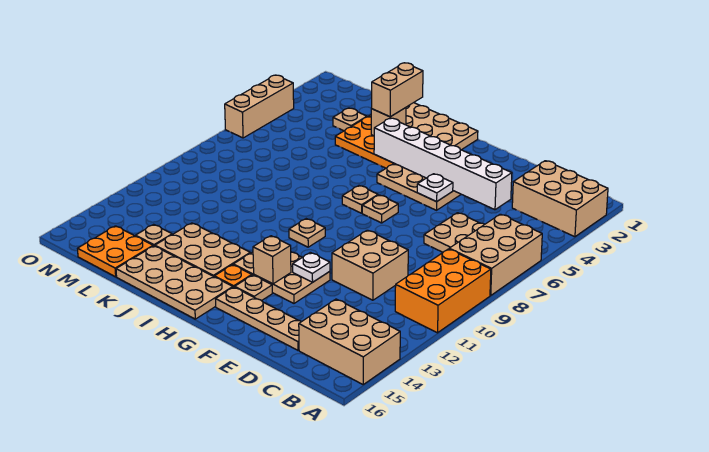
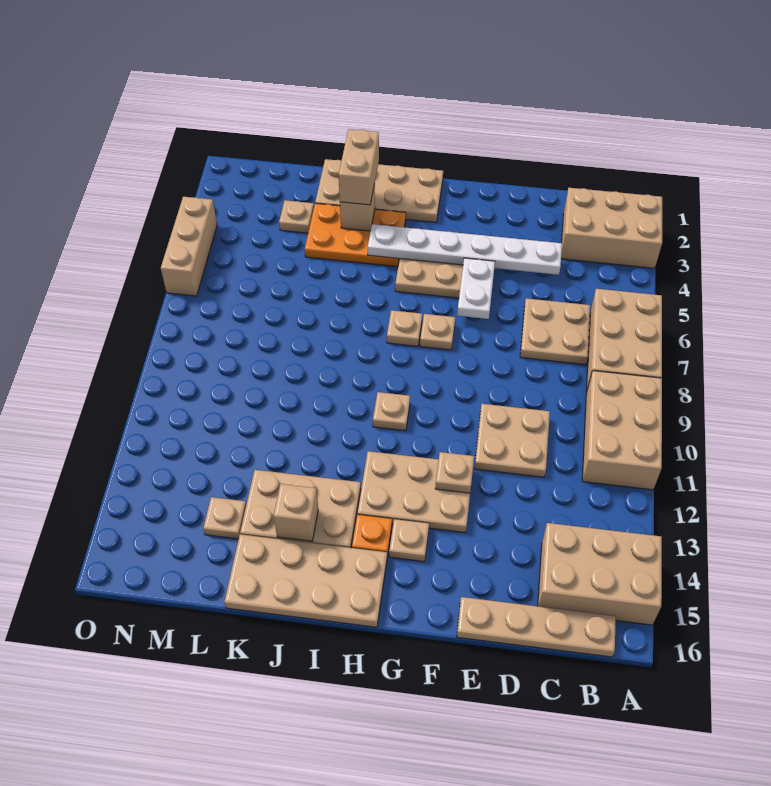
orange brick A9:B11 level 1 -> tan brick A9:B11 level 1
white brick D4:I4 level 2 -> white plate D4:I4 level 2
tan brick D10:E11 level 1 -> tan plate D10:E11 level 1
tan plate D15:G15 level 1 -> tan plate B16:E16 level 1
white plate F5 level 2 -> white plate F5:F6 level 2
white plate F12 level 2 -> tan plate F12 level 2
tan brick G13 level 2 -> tan brick J14 level 2
orange plate L15:M16 level 1 -> none

